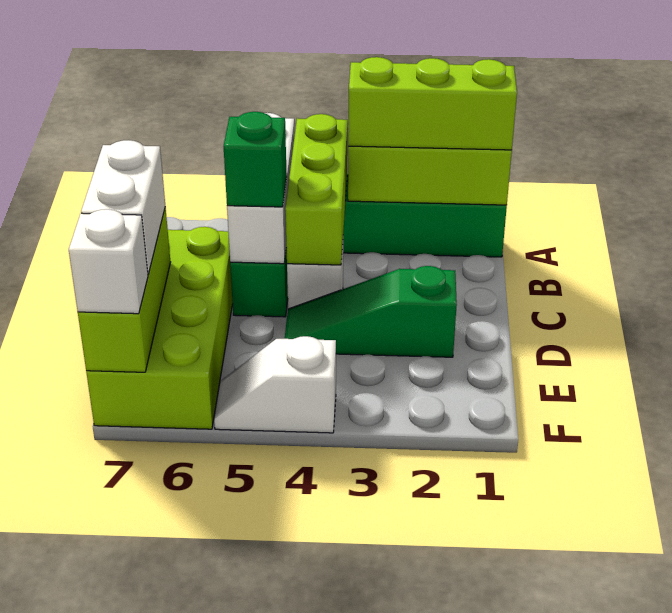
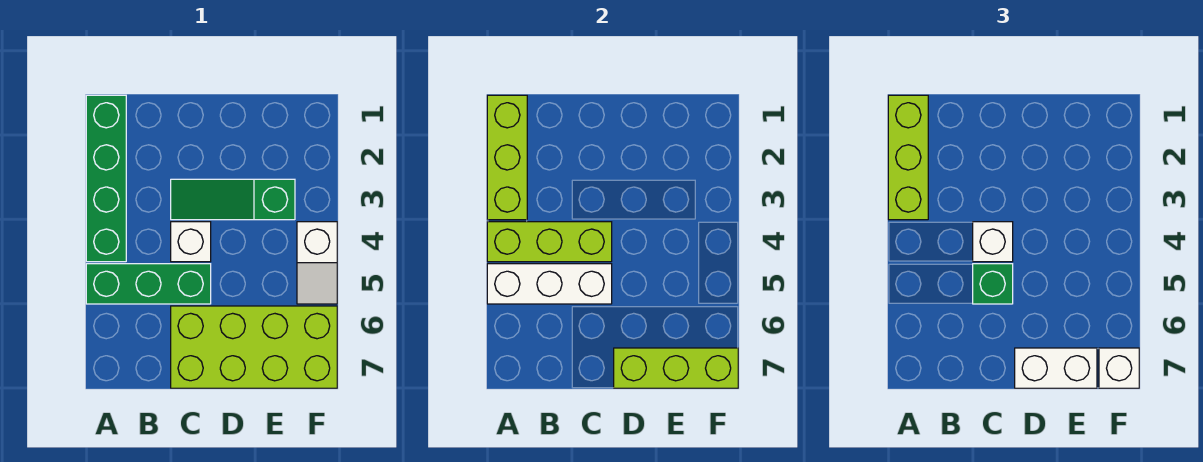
none -> white brick C4 level 3
green slope D2:D4 level 1 top 2 -> green slope C3:E3 level 1 top E

